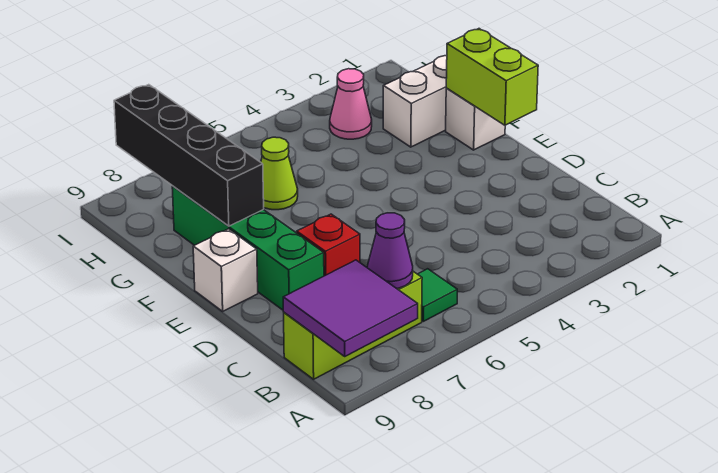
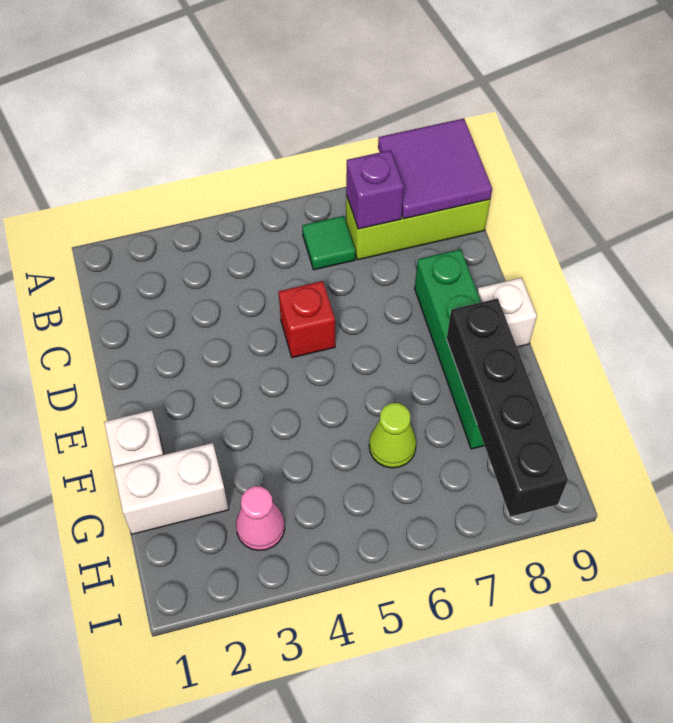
purple cone B7 level 2 -> purple brick B7 level 2
red brick D7 level 1 -> red brick D5 level 1
lime brick E1:F1 level 2 -> none

